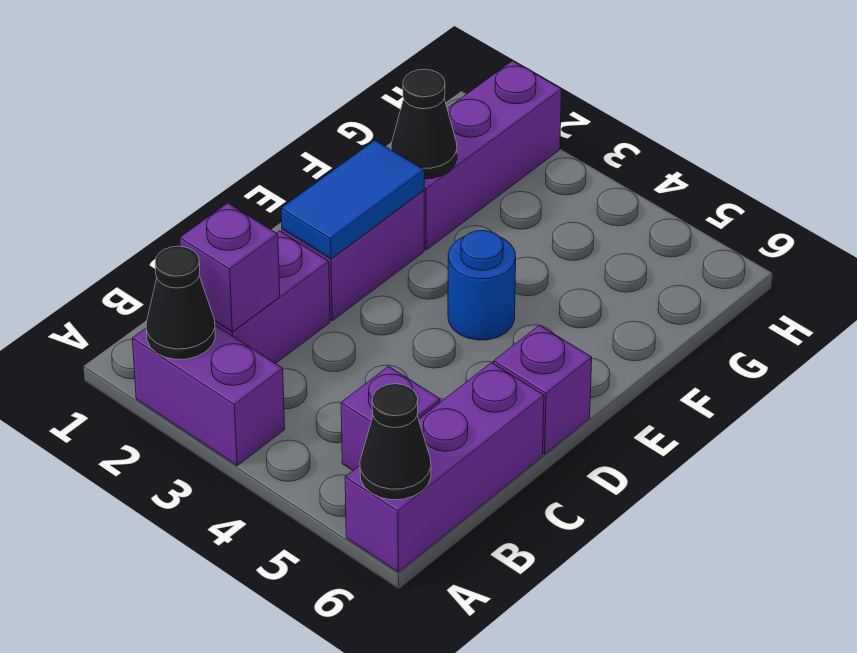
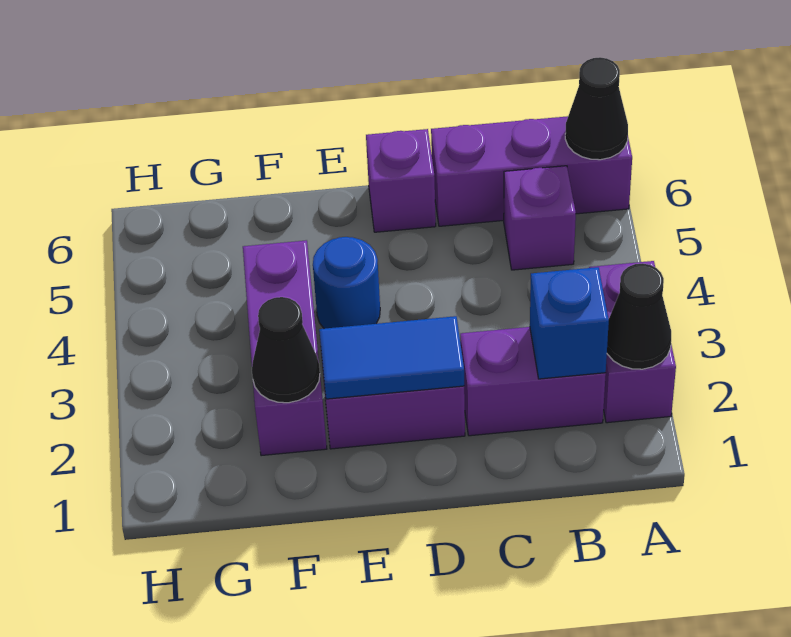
purple brick B2 level 2 -> blue brick B2 level 2
purple brick F2:H2 level 1 -> purple brick F2:F4 level 1

